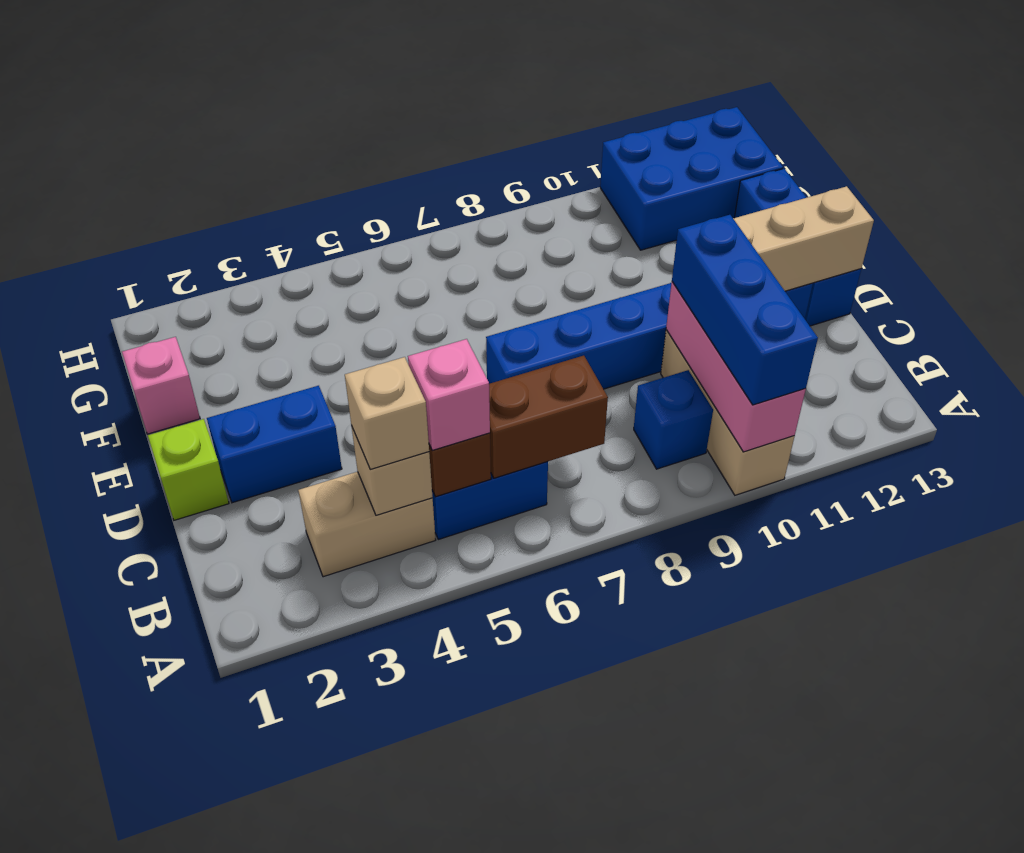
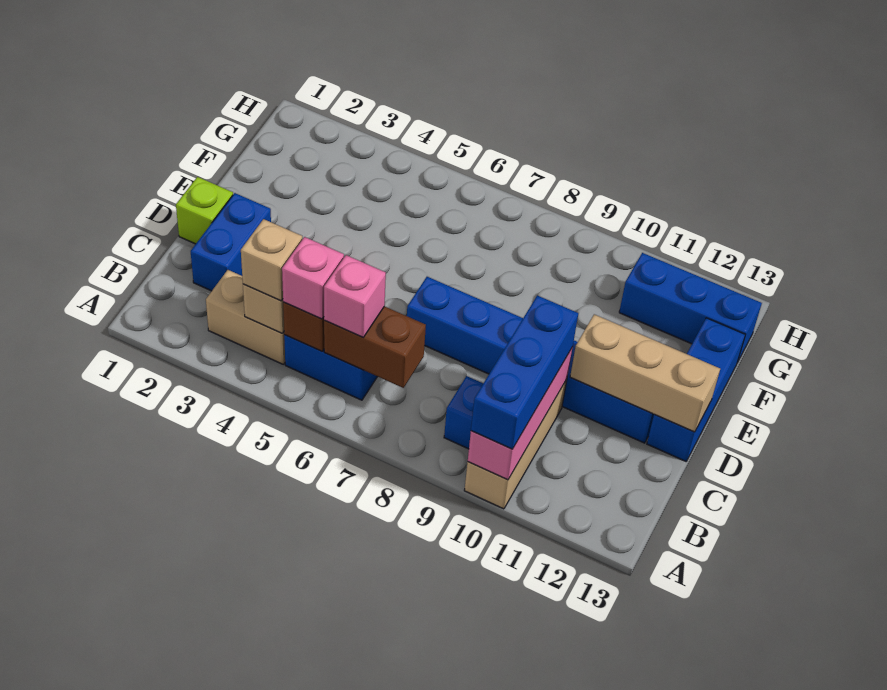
blue brick D2:D3 level 1 -> blue brick C2:D2 level 1
pink brick F1 level 1 -> pink brick B6 level 3
blue brick G11:H13 level 1 -> blue brick G11:G13 level 1

